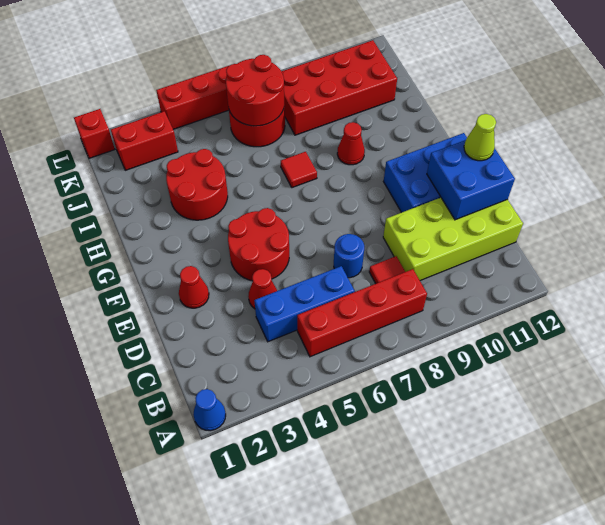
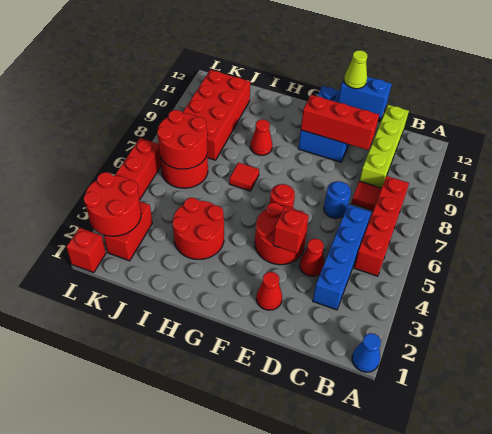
blue brick C4:C6 level 1 -> blue brick C3:C6 level 1
lime brick C9:D12 level 1 -> lime brick C9:C12 level 1
none -> red brick D10:F10 level 2
blue brick D11:E12 level 2 -> blue brick D12:E12 level 2
none -> red brick E4 level 2
none -> red round brick F6 level 1
none -> red round brick K2:L3 level 2

